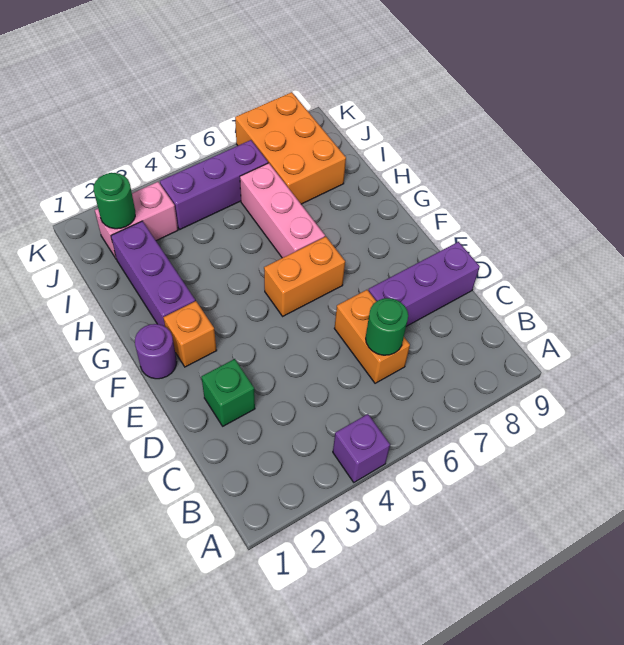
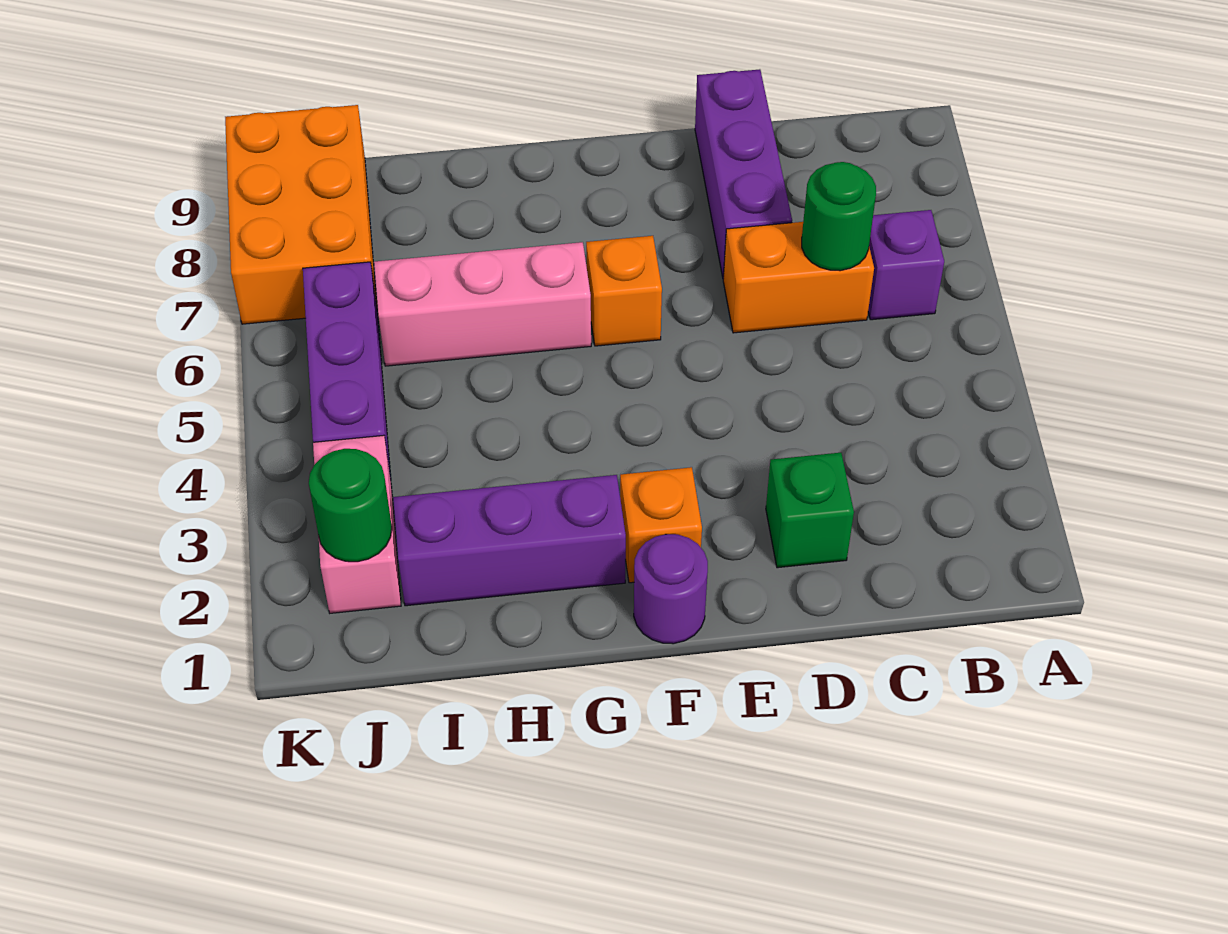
purple brick A4 level 1 -> purple brick B6 level 1
orange brick F5:F6 level 1 -> orange brick F6 level 1
orange brick I7:K8 level 1 -> orange brick J7:K9 level 1

